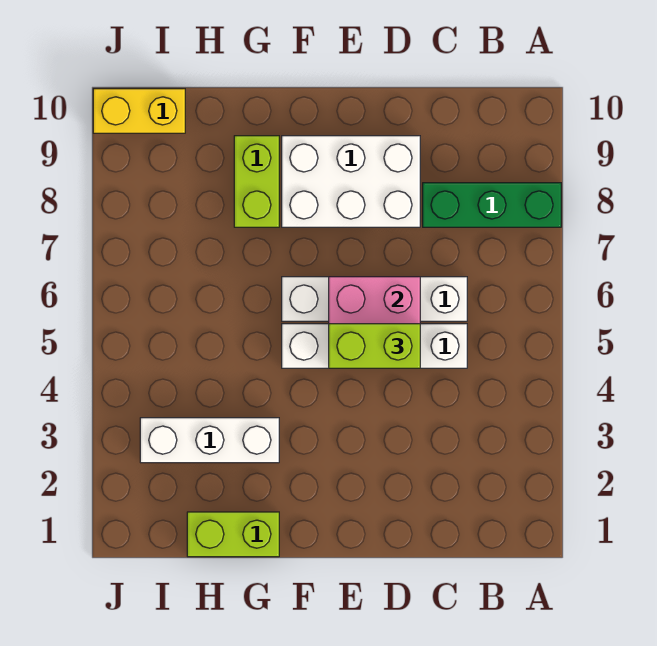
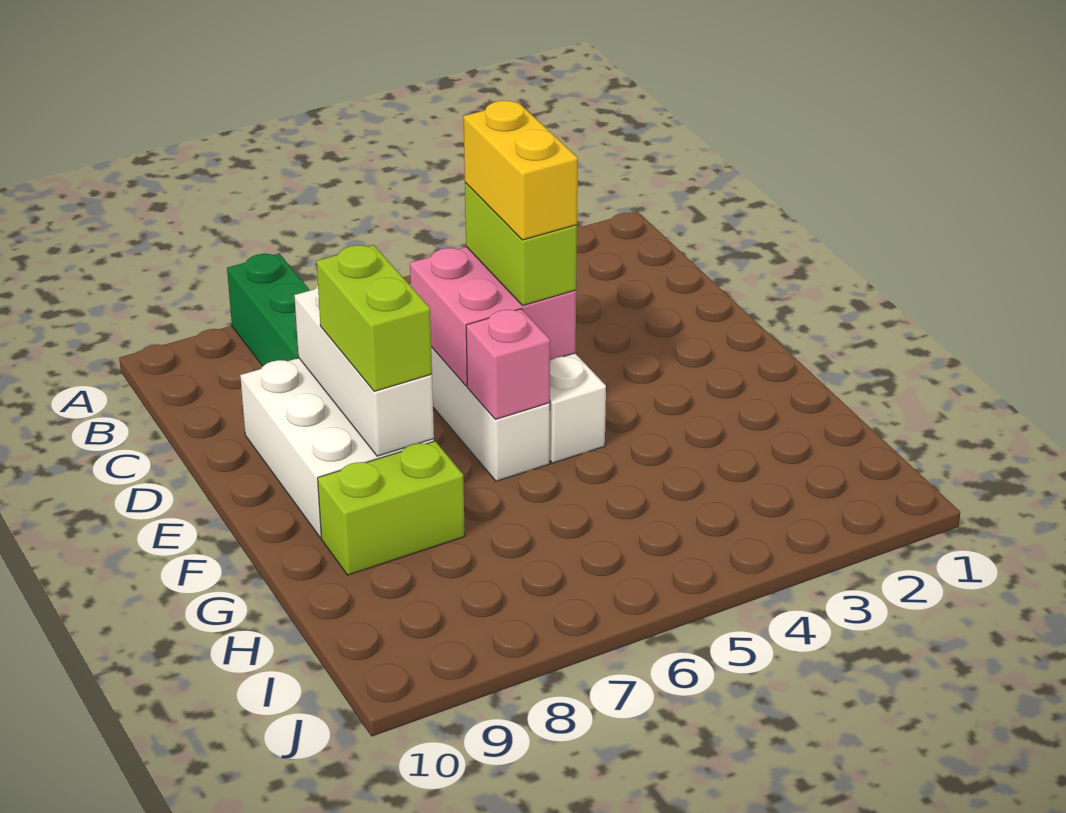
none -> pink brick F6 level 2
lime brick G1:H1 level 1 -> lime brick E8:F8 level 3
white brick G3:I3 level 1 -> white brick D8:F8 level 2
yellow brick I10:J10 level 1 -> yellow brick D5:E5 level 4

